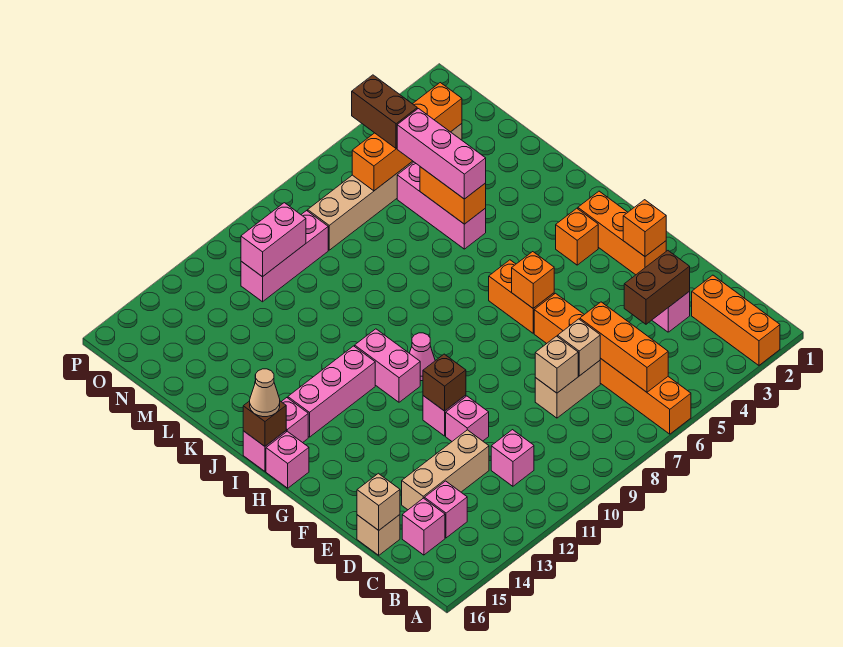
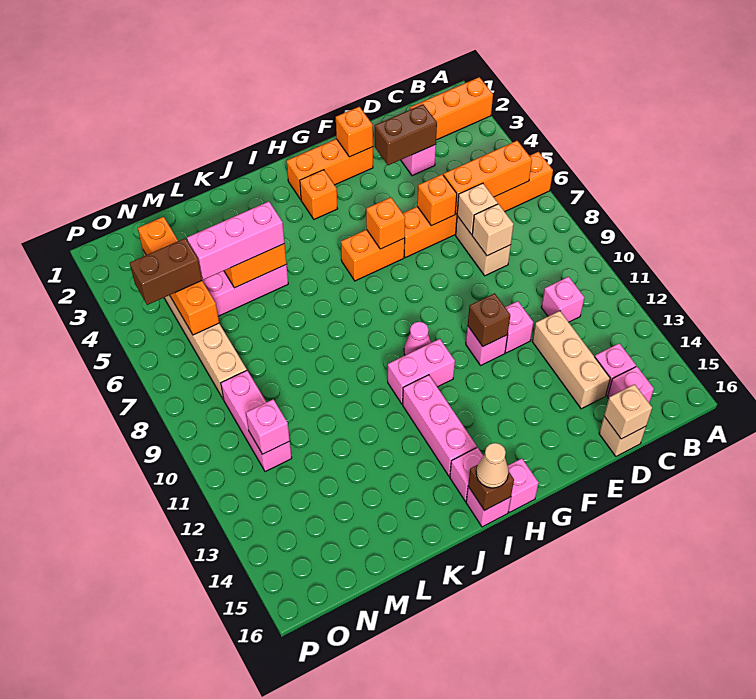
brown brick D3:D4 level 2 -> brown brick D3:E3 level 2
none -> orange brick E6 level 2
pink brick N10:N11 level 2 -> pink brick N11 level 2

